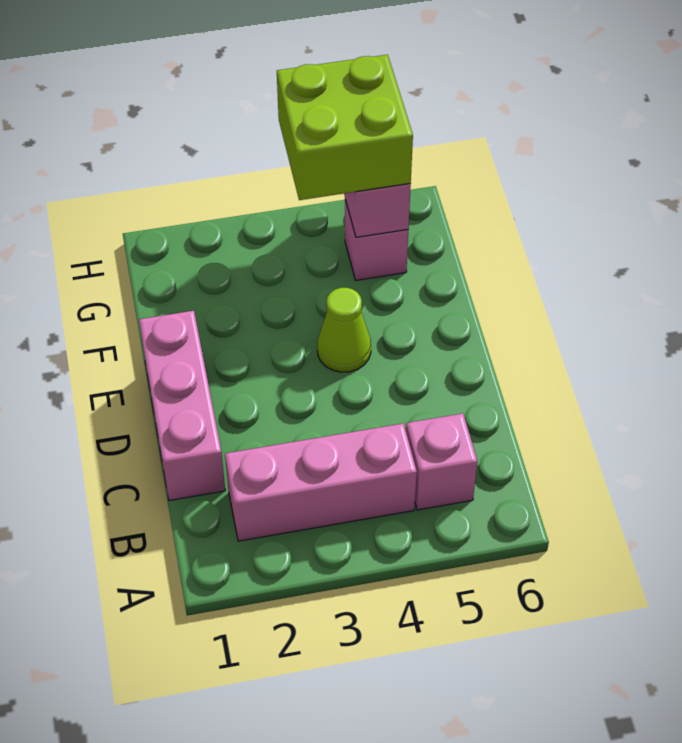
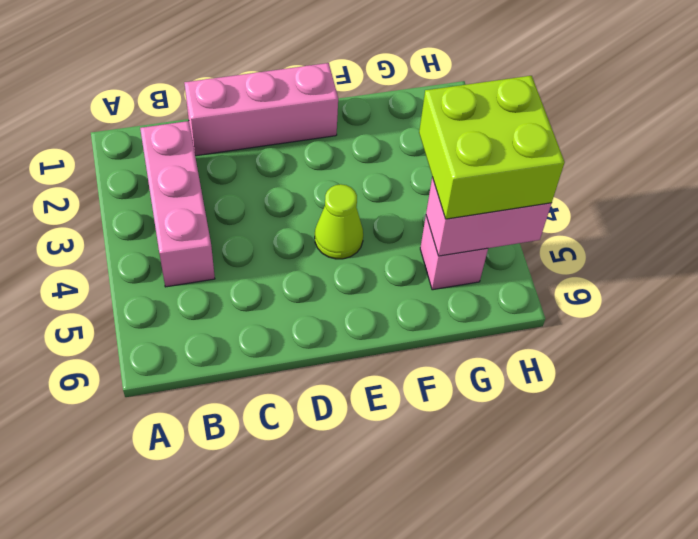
pink brick B5 level 1 -> none

